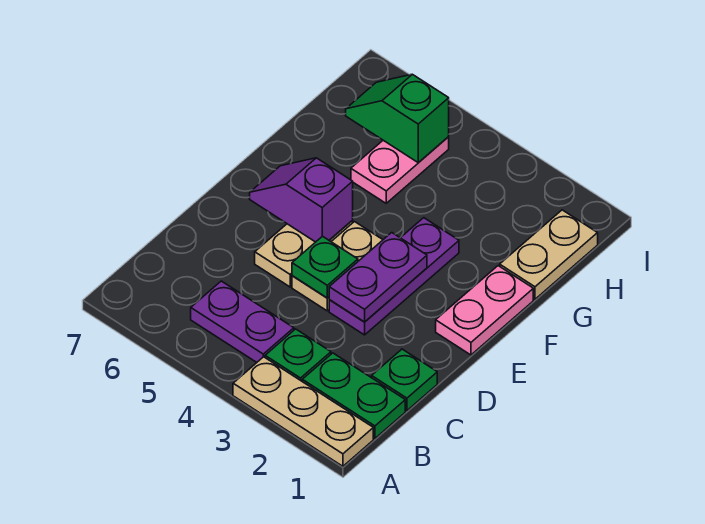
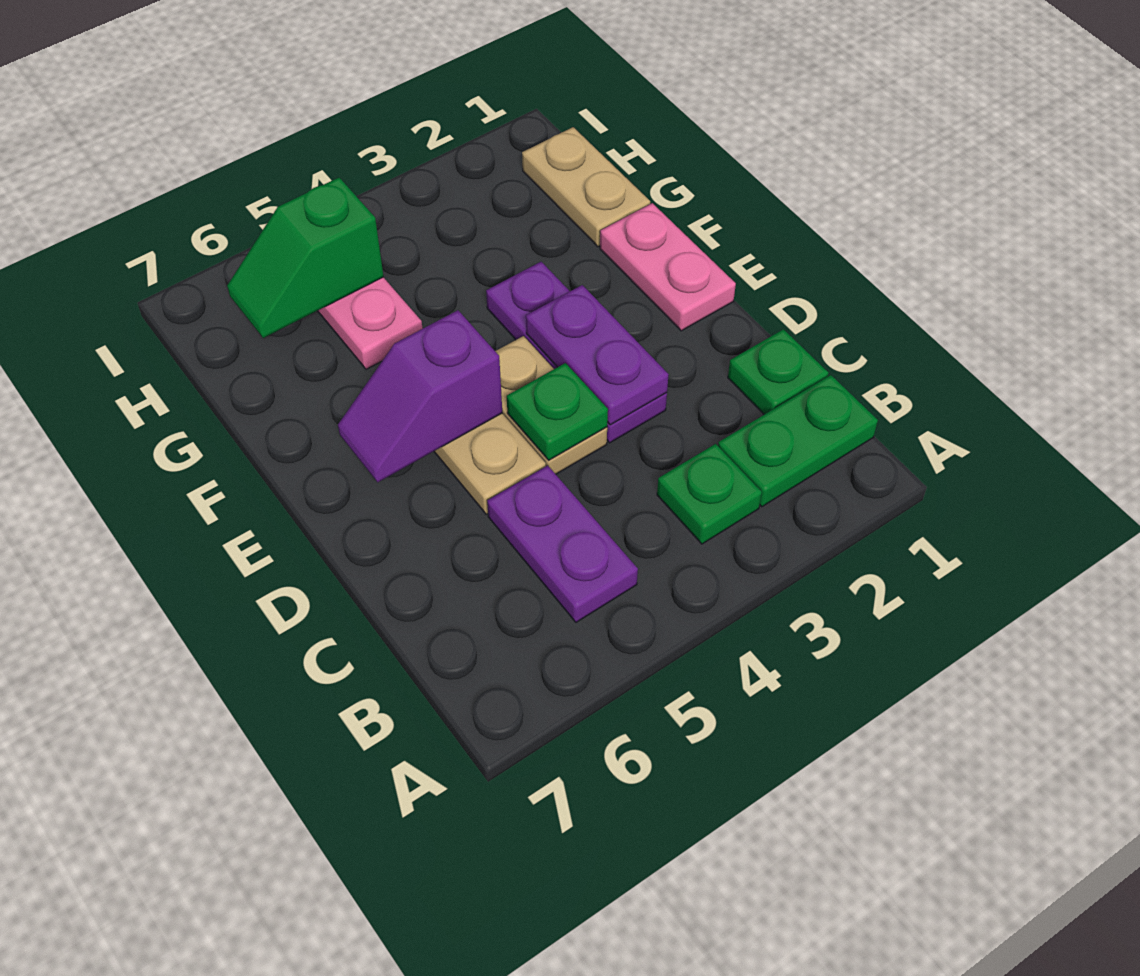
tan plate A1:A3 level 1 -> none
purple plate B4:B5 level 1 -> purple plate B5:C5 level 1

